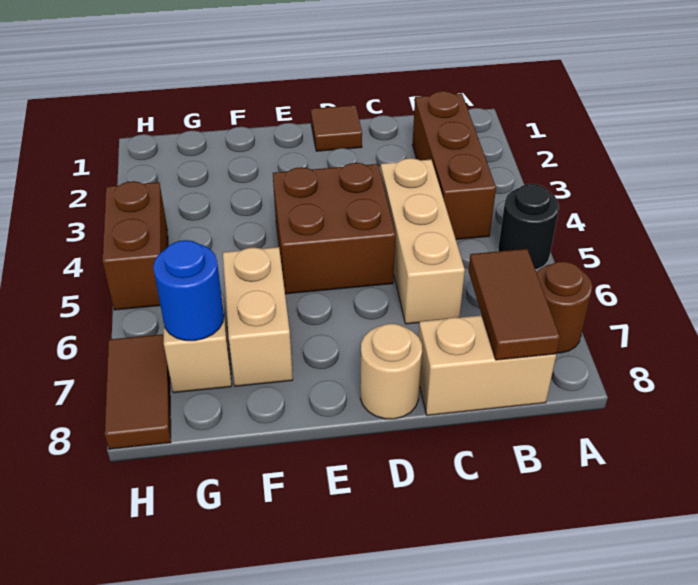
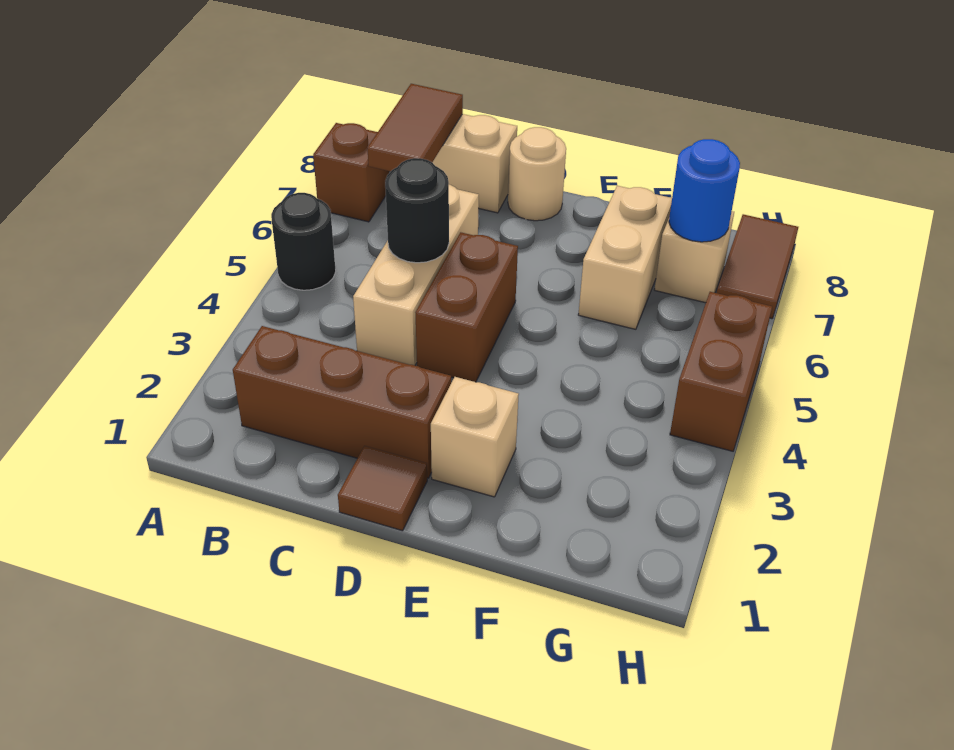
brown round brick A7 level 1 -> brown brick A7 level 1
brown brick B2:B4 level 1 -> brown brick B2:D2 level 1
none -> black round brick C5 level 2
brown brick D4:E5 level 1 -> brown brick D4:D5 level 1
none -> tan brick E2 level 1

